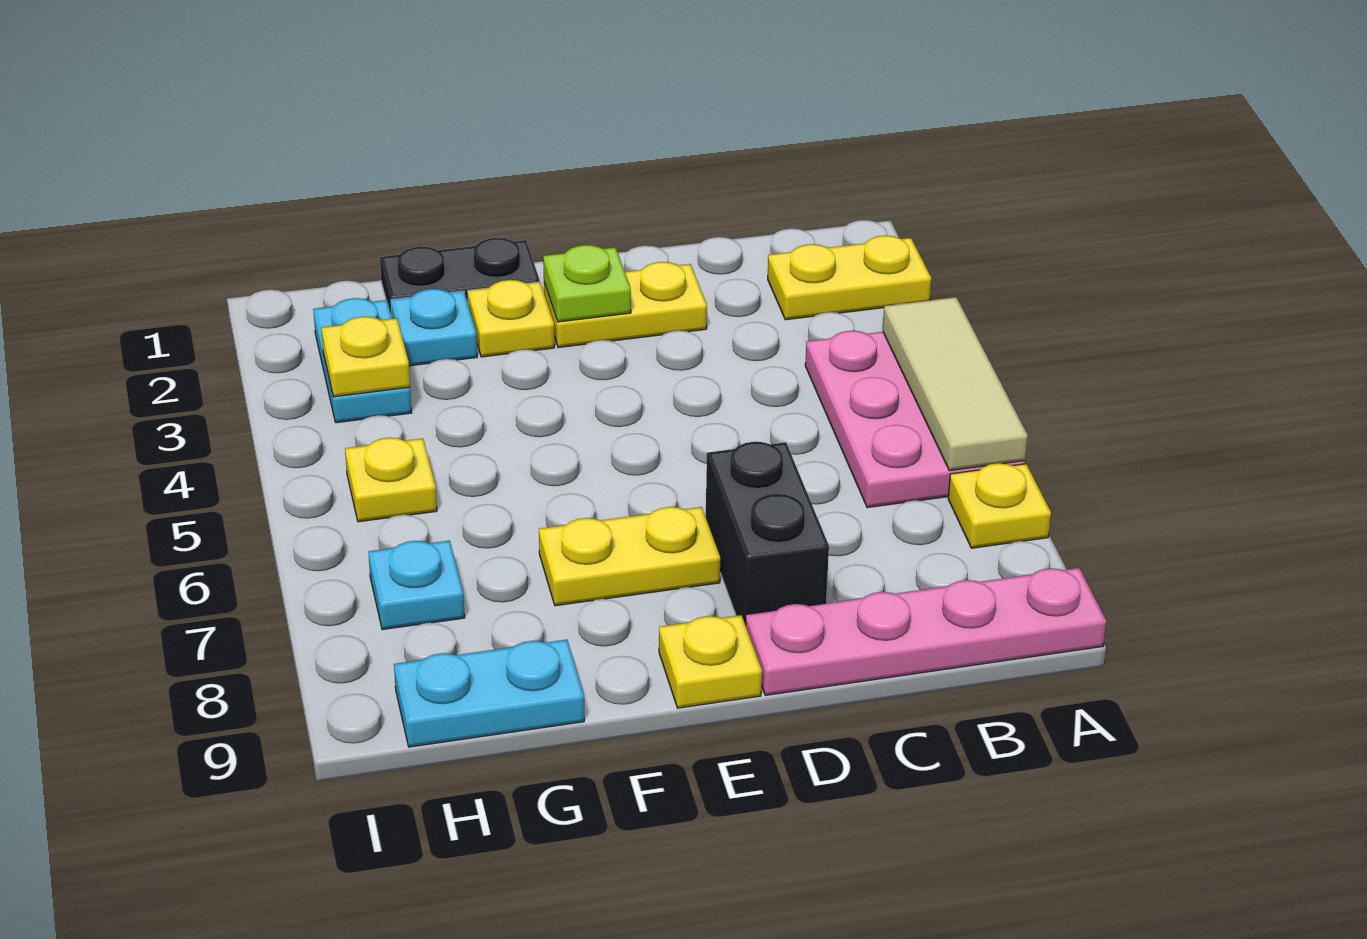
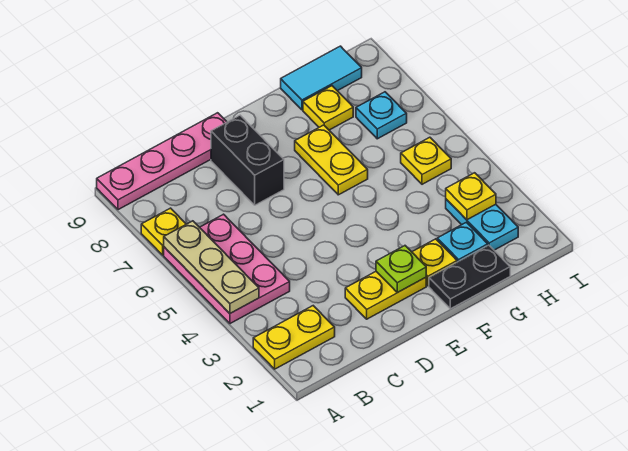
tan tile A4:A6 level 2 -> tan plate A4:A6 level 2
yellow plate E7:F7 level 1 -> yellow plate F6:F7 level 1
yellow plate E9 level 1 -> yellow plate G8 level 1
cyan plate G9:H9 level 1 -> cyan tile G9:H9 level 1

